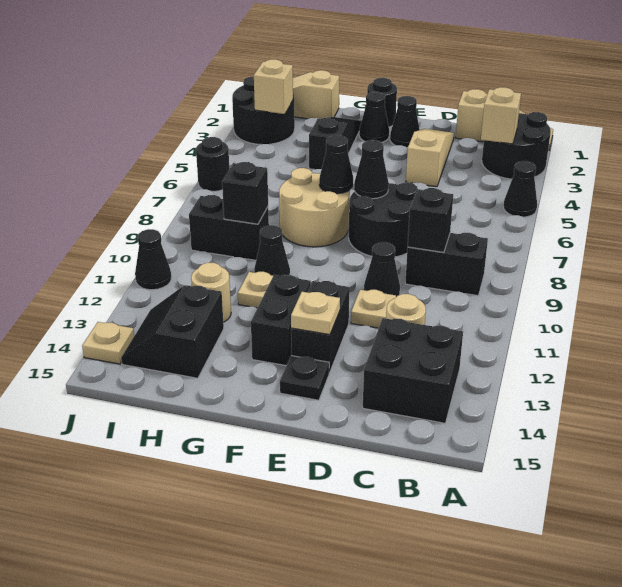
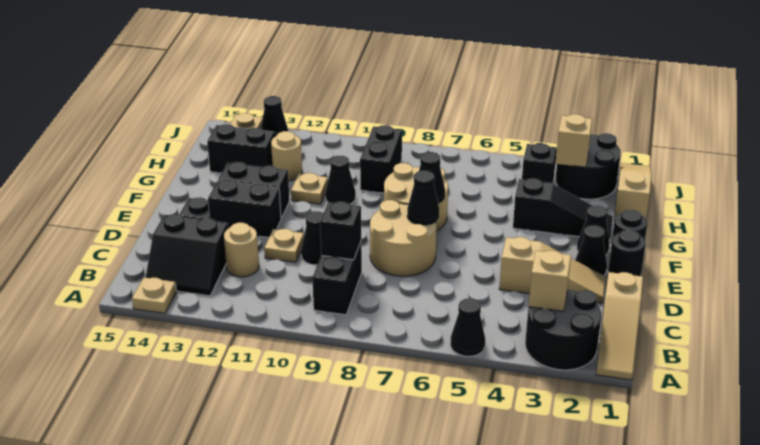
black brick B13:C14 level 1 -> black slope B13:C14 level 1 top C
black round brick D7:E8 level 1 -> tan round brick D7:E8 level 1
tan plate E13 level 2 -> tan plate A14 level 1
black brick H9 level 2 -> black brick I4 level 1
black round brick J6 level 1 -> black round brick E1 level 1
black cone J11 level 1 -> black cone J13 level 1

